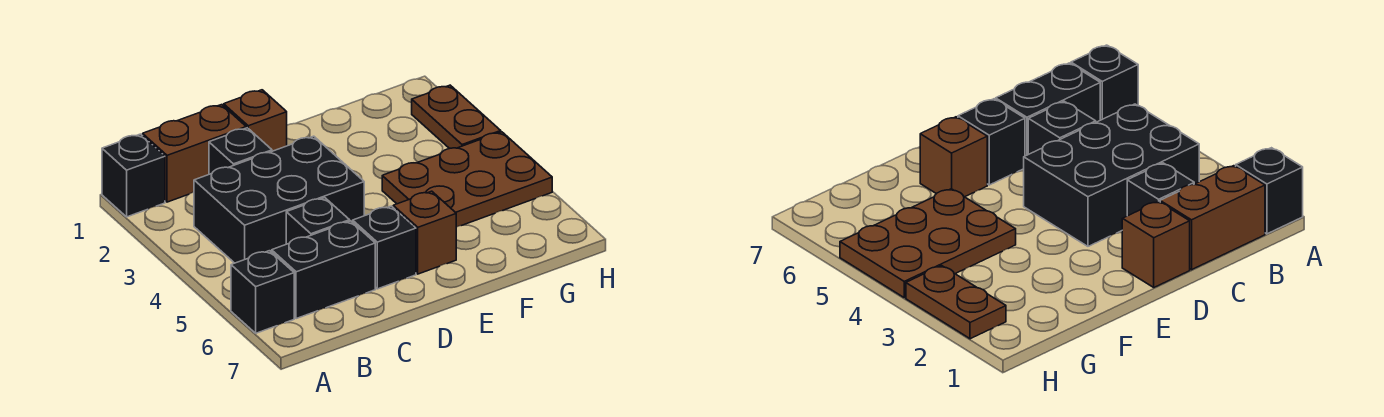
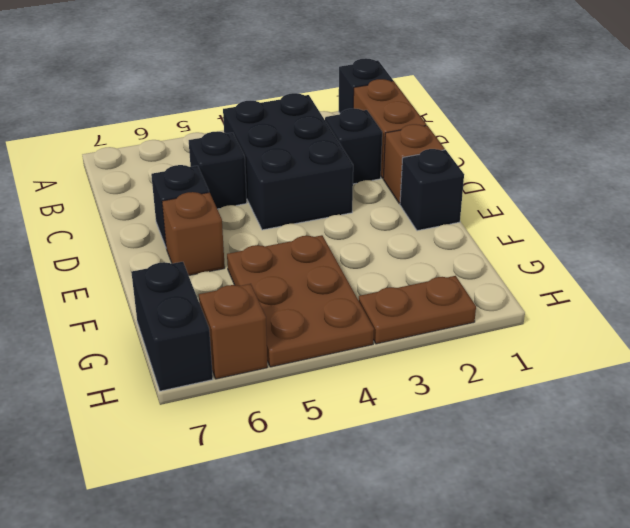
black brick A6 level 1 -> black brick E1 level 1
black brick B6:C6 level 1 -> black brick G7:H7 level 1
none -> brown brick H6 level 1

